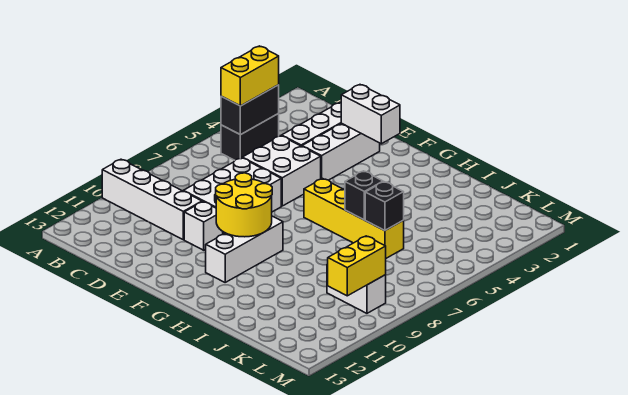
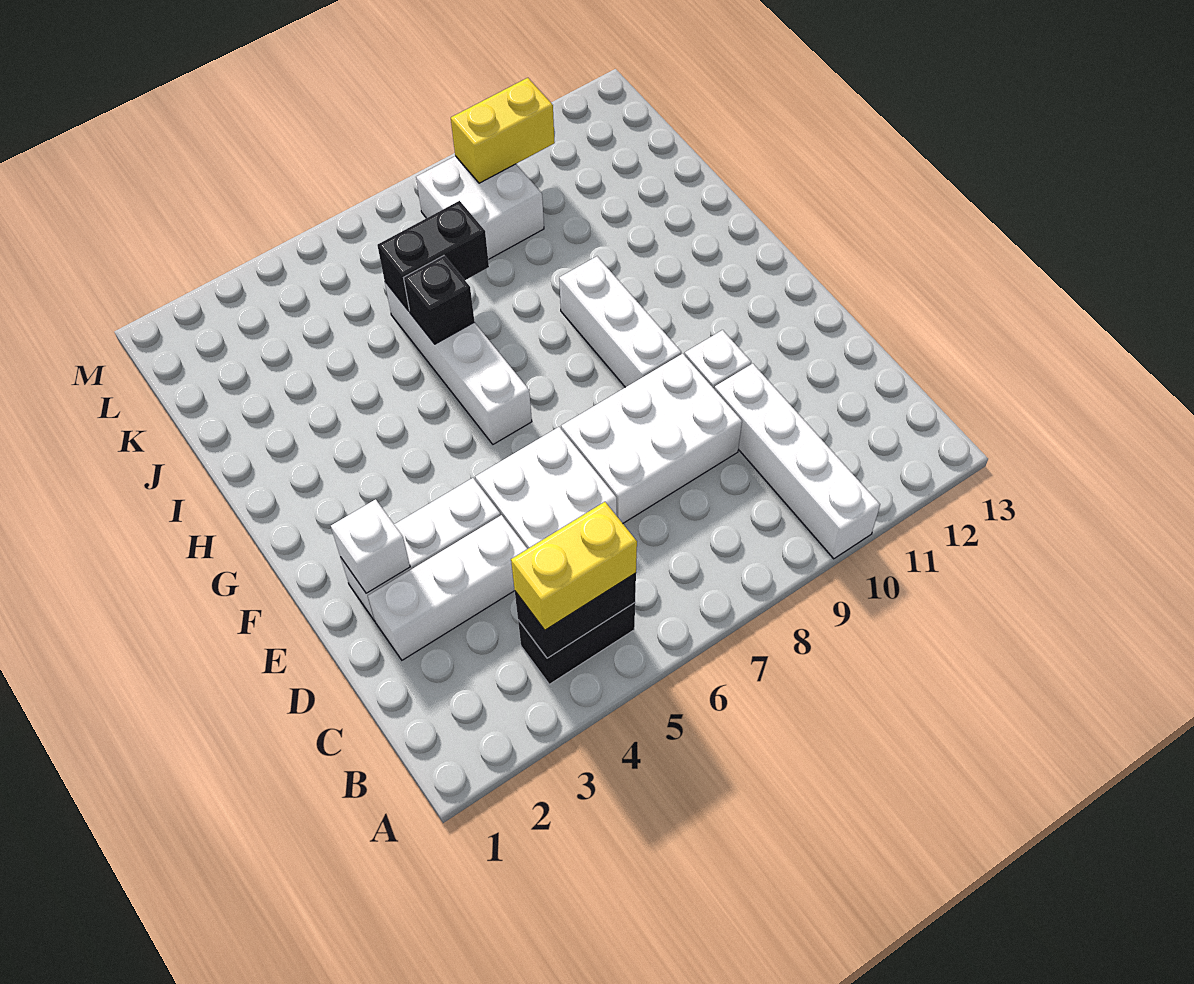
white brick E2:F2 level 2 -> white brick E2 level 2
yellow round brick F9:G10 level 2 -> none
yellow brick G6:J6 level 1 -> white brick G6:J6 level 1
white brick G9:G11 level 1 -> white brick F9:H9 level 1
black brick J6 level 2 -> black brick J6:J7 level 2
white brick K9:L9 level 1 -> white brick K8:L9 level 1

